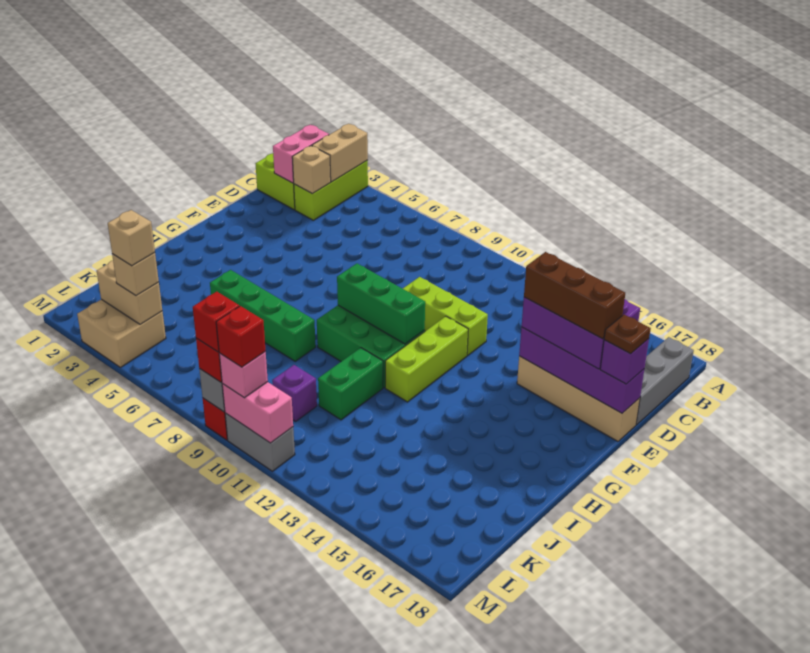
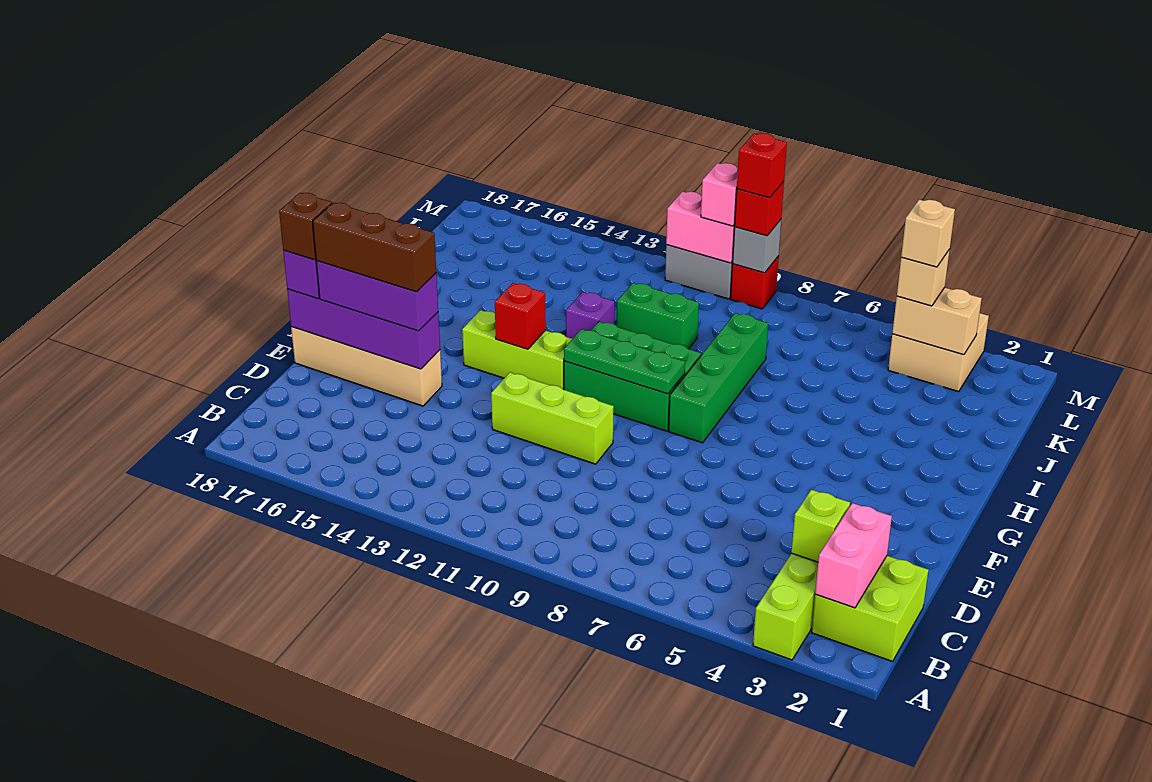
tan brick A3:B3 level 2 -> none
grey brick B18:D18 level 1 -> none
tan brick C3 level 2 -> lime brick C3 level 2
purple brick D15:E17 level 3 -> purple brick E15:E17 level 3
brown plate E18 level 4 -> brown brick E18 level 4
lime brick F12:H12 level 1 -> lime brick G12:G14 level 1
green brick G9:G11 level 2 -> green plate G9:G11 level 2
green brick I5:I8 level 1 -> green brick G8:J8 level 1
green brick I11:J11 level 1 -> green brick J10:J11 level 1
purple brick K10 level 1 -> purple brick I12 level 1
red brick M10 level 4 -> red brick G13 level 2

